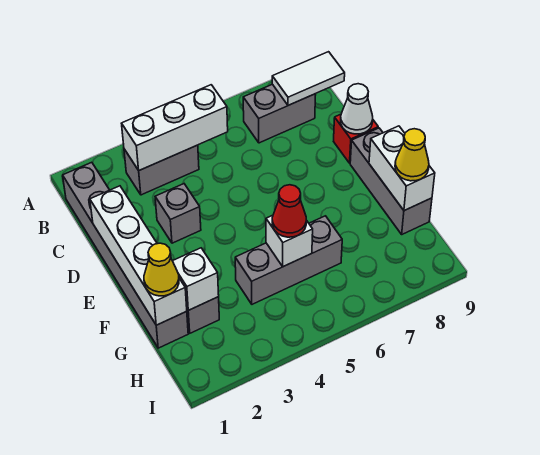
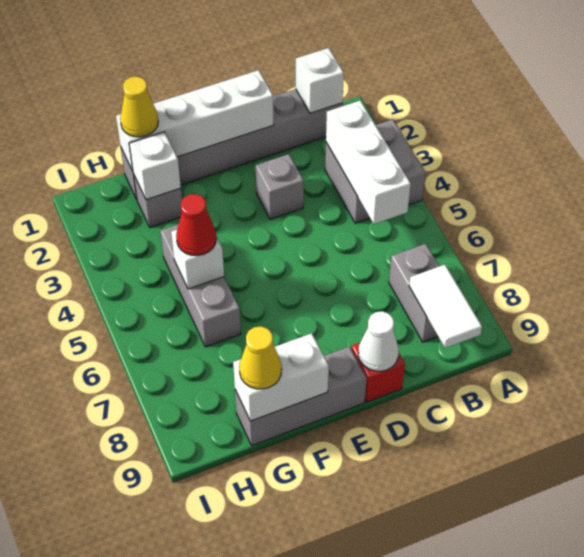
none -> white brick B1 level 2
grey brick B3:B4 level 1 -> grey brick A3:B4 level 1

